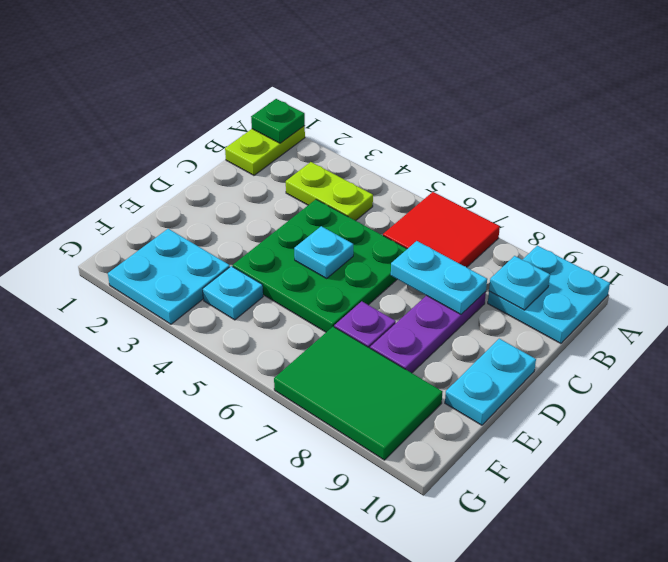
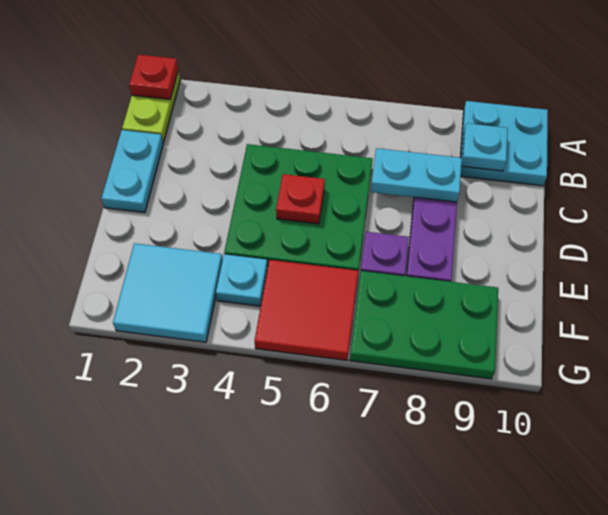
green plate A1 level 2 -> red plate A1 level 2
red tile A6:B7 level 1 -> red tile F5:G6 level 1
lime plate B3:B4 level 1 -> none
cyan plate D5 level 2 -> red plate D5 level 2
cyan plate D10:E10 level 1 -> cyan plate C1:D1 level 1
cyan plate F2:G3 level 1 -> cyan tile F2:G3 level 1
green tile F7:G9 level 1 -> green plate F7:G9 level 1

